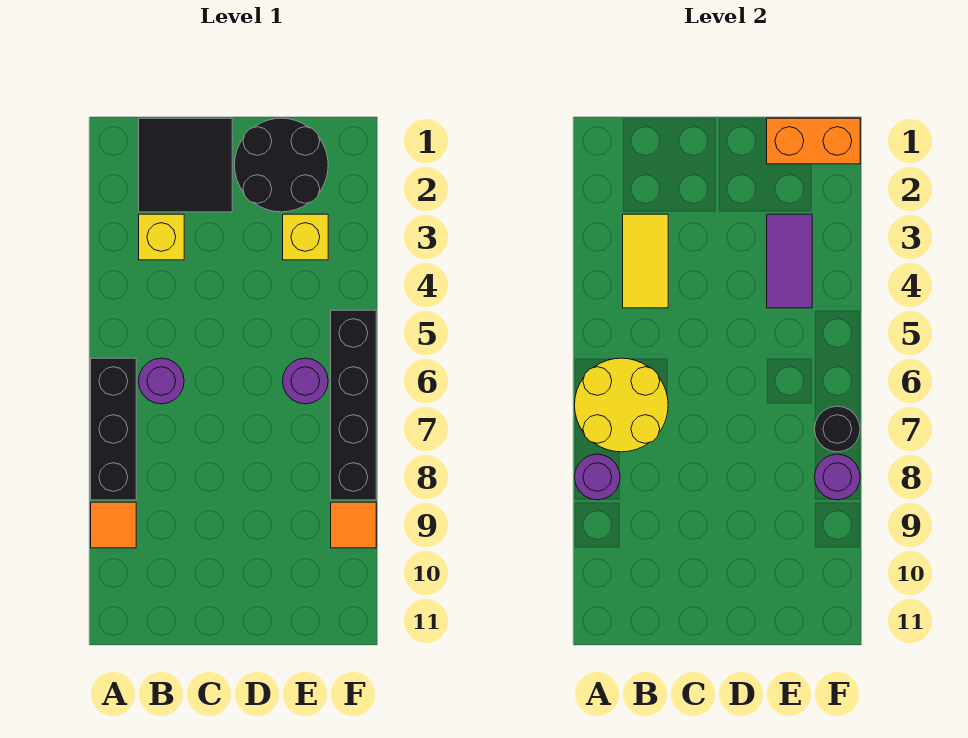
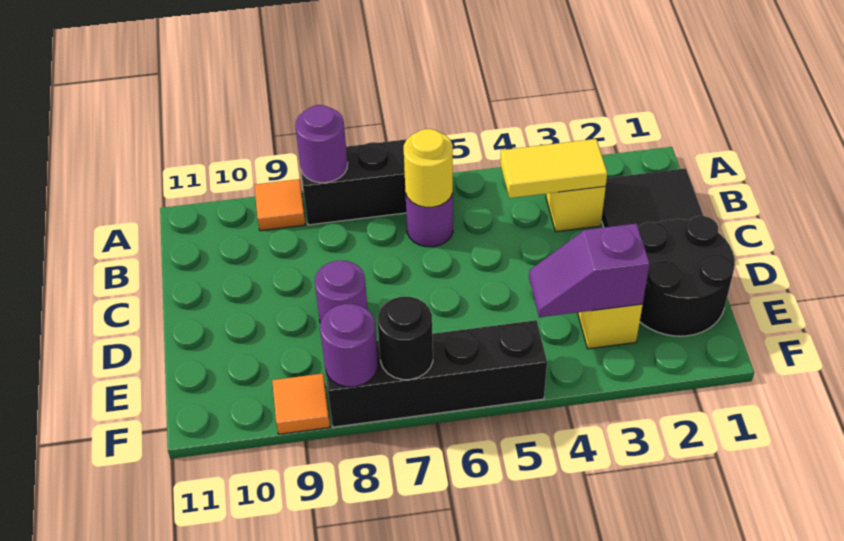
yellow round brick A6:B7 level 2 -> yellow round brick B6 level 2
orange brick E1:F1 level 2 -> none
purple tile E3:E4 level 2 -> purple slope E3:E4 level 2 top 3
purple round brick E6 level 1 -> purple round brick D8 level 1

